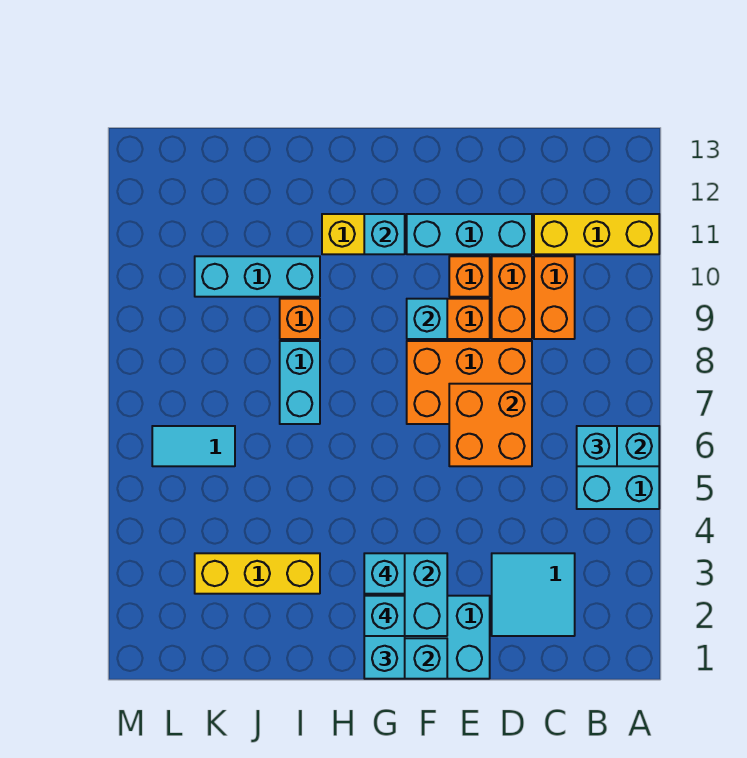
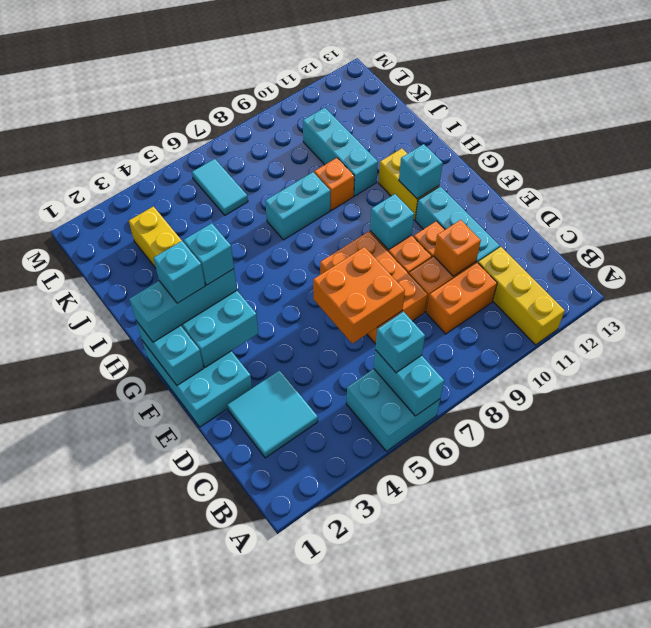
none -> orange brick D10 level 2

